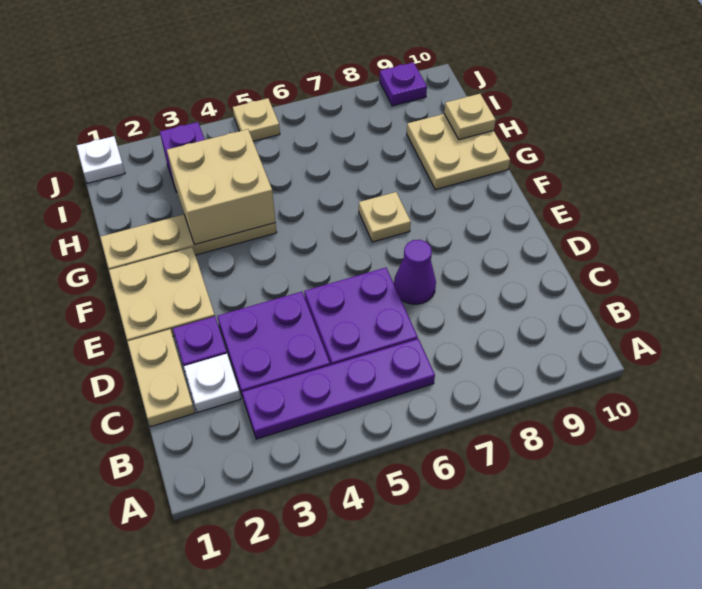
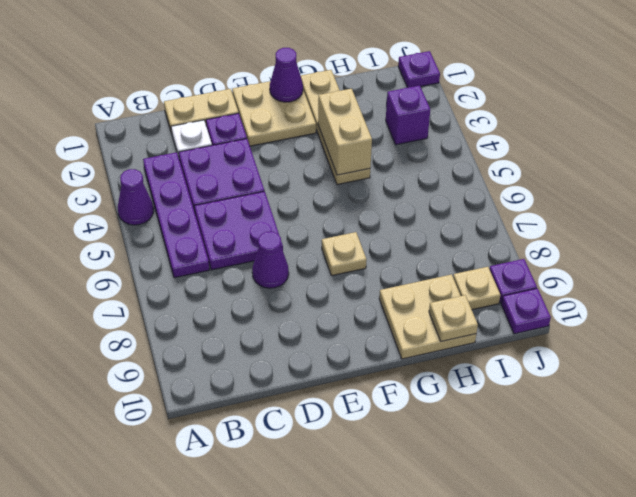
none -> purple cone A4 level 1
none -> purple cone F1 level 2
tan brick G3:H4 level 2 -> tan brick G3:G4 level 2
white plate J1 level 1 -> purple plate J1 level 1
tan plate J5 level 1 -> tan plate I9 level 1
none -> purple plate J10 level 1

